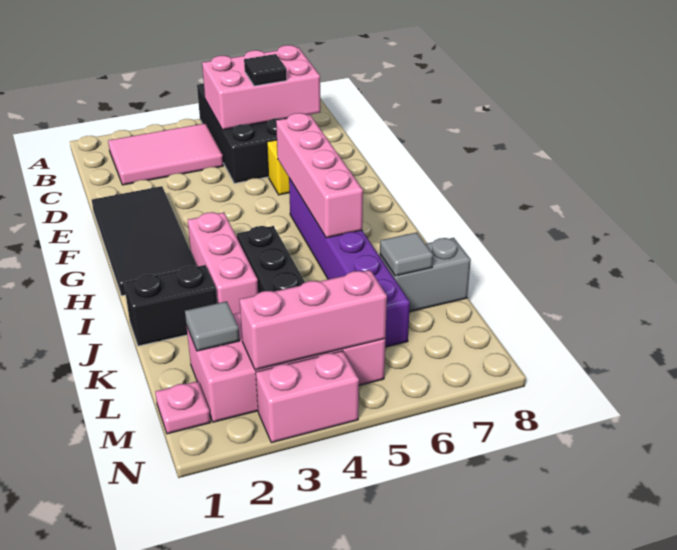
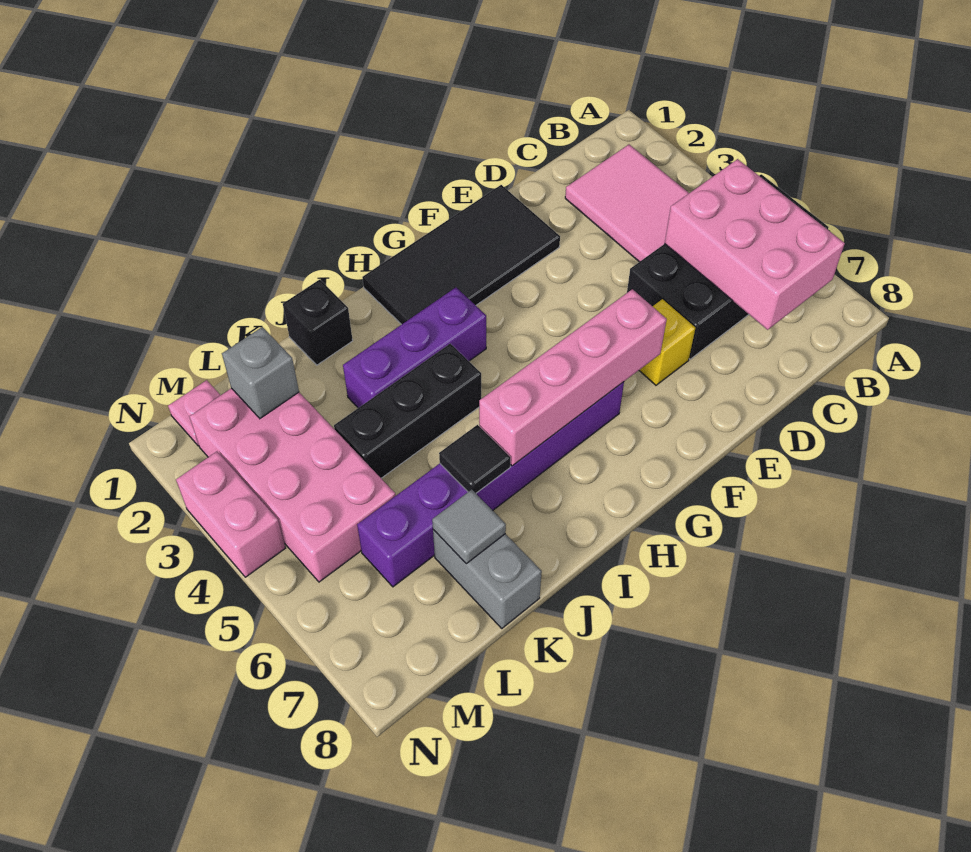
black tile C6 level 3 -> black tile J6 level 2
pink brick H3:J3 level 1 -> purple brick H3:J3 level 1
black brick J1:J2 level 1 -> black brick J1 level 1
grey tile L2 level 2 -> grey brick L2 level 2
pink brick M3:M5 level 2 -> none

